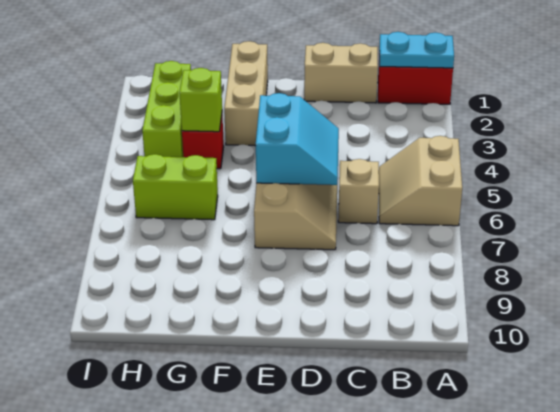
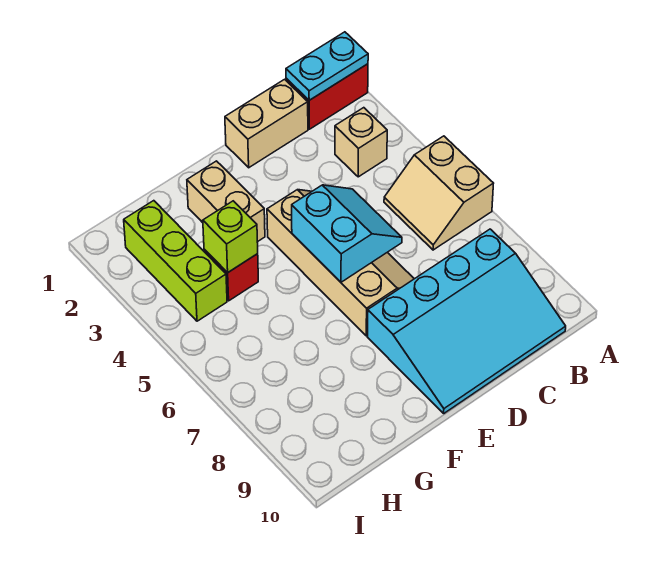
none -> cyan slope B8:E10 level 1 top 8
tan brick C6 level 1 -> tan brick B3 level 1
tan brick F1:F3 level 1 -> tan brick F2:F3 level 1
lime brick G6:H6 level 1 -> none

